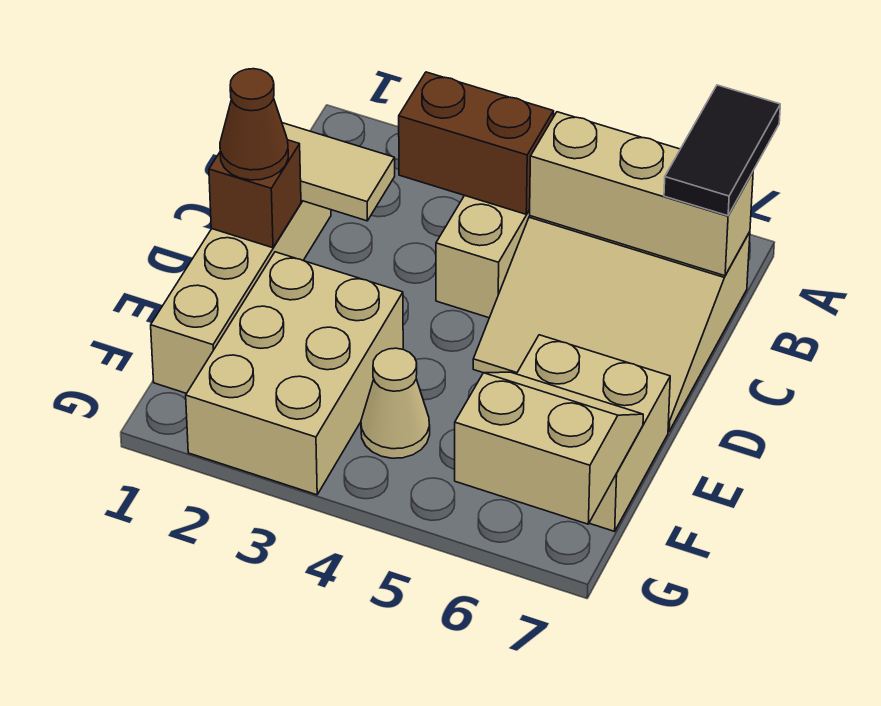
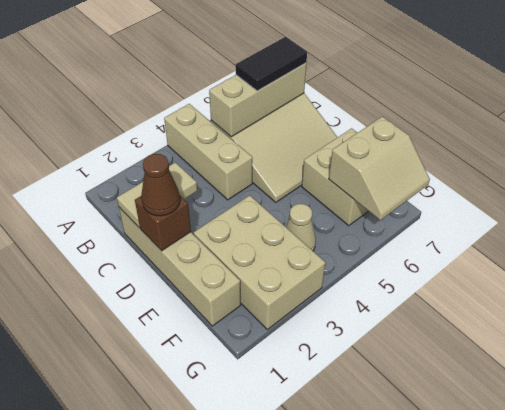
black tile A7:B7 level 3 -> black tile B6:B7 level 3
brown brick B3:B4 level 2 -> none
tan slope F6:G7 level 2 top G -> tan slope F6:G7 level 2 top F

